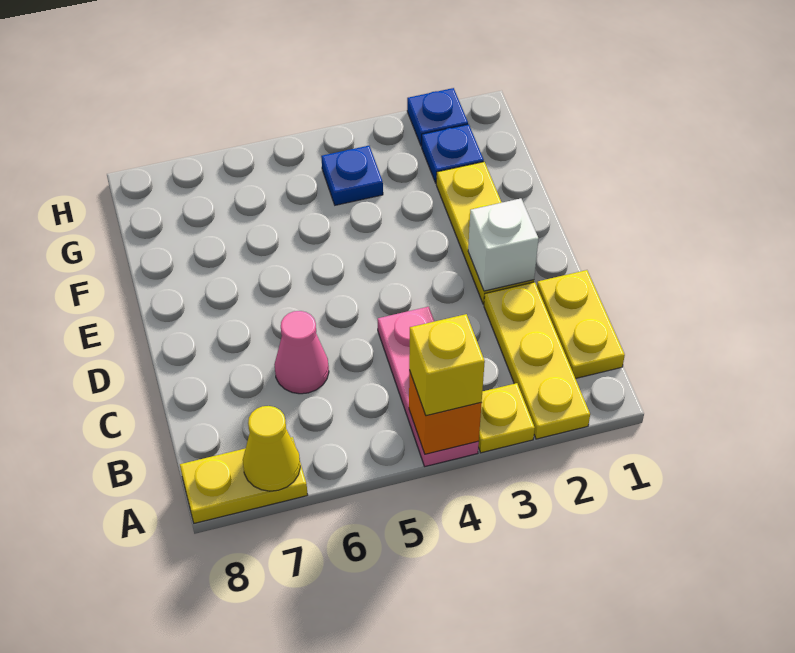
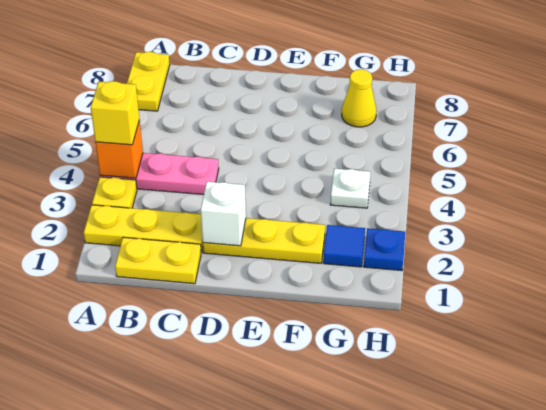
yellow cone A7 level 2 -> yellow cone G7 level 1
pink cone C6 level 1 -> none
blue plate G2 level 1 -> blue tile G2 level 1
blue plate G4 level 1 -> white plate G4 level 1

